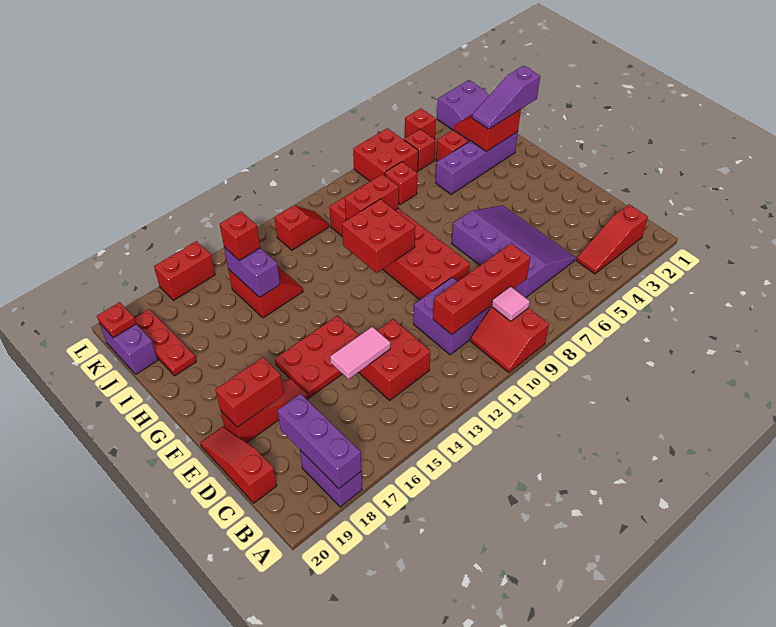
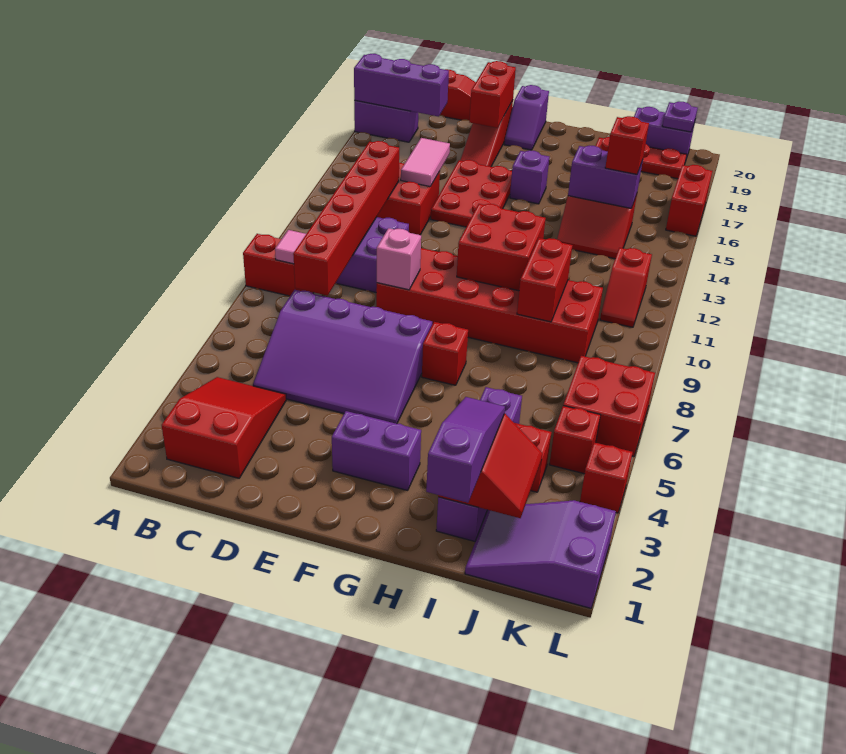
red slope B2:B4 level 1 top 2 -> red slope B2:C4 level 1 top 2
red brick C8:C11 level 2 -> red brick C8:C13 level 2
none -> pink brick E9 level 2
none -> purple brick F3:G3 level 1
none -> purple slope F19:F20 level 1 top 20
none -> purple brick G16 level 1
red brick J7 level 1 -> red brick G7 level 1
red plate K20 level 2 -> purple plate K20 level 2

